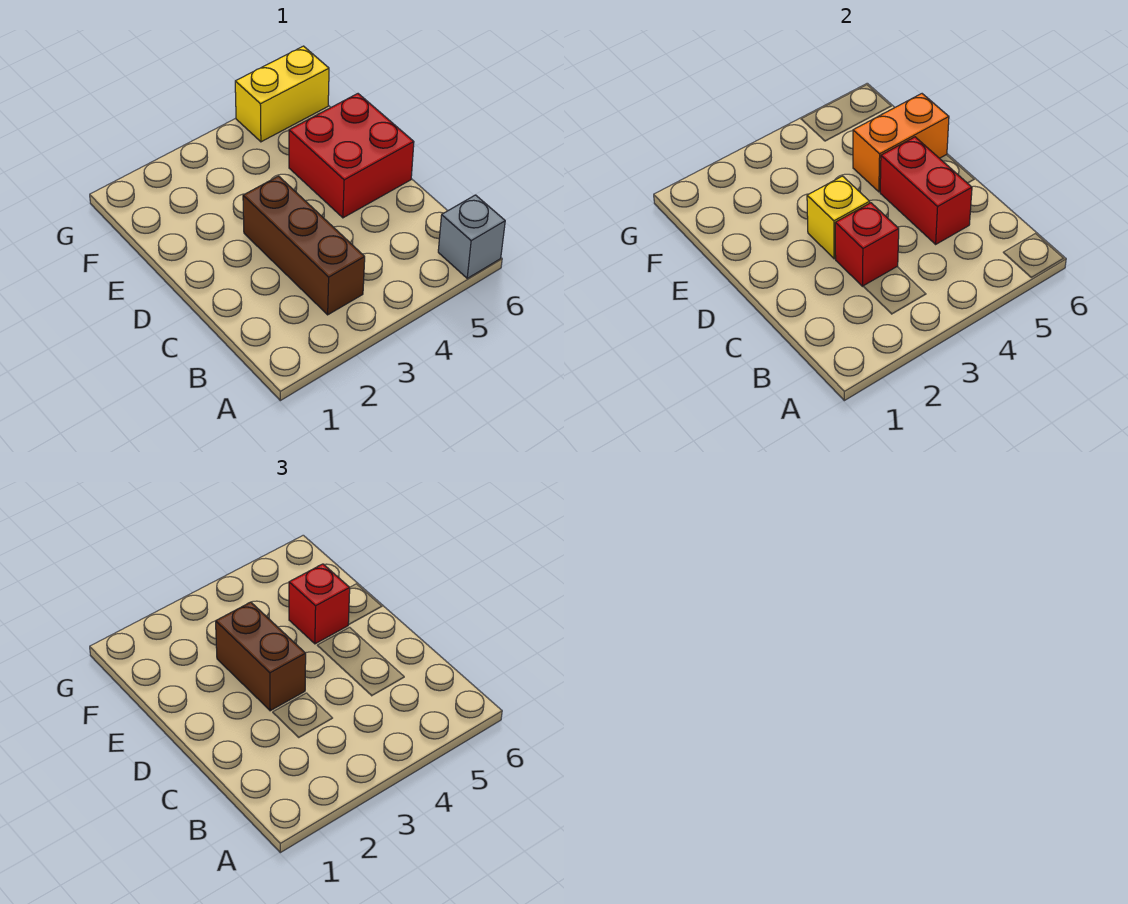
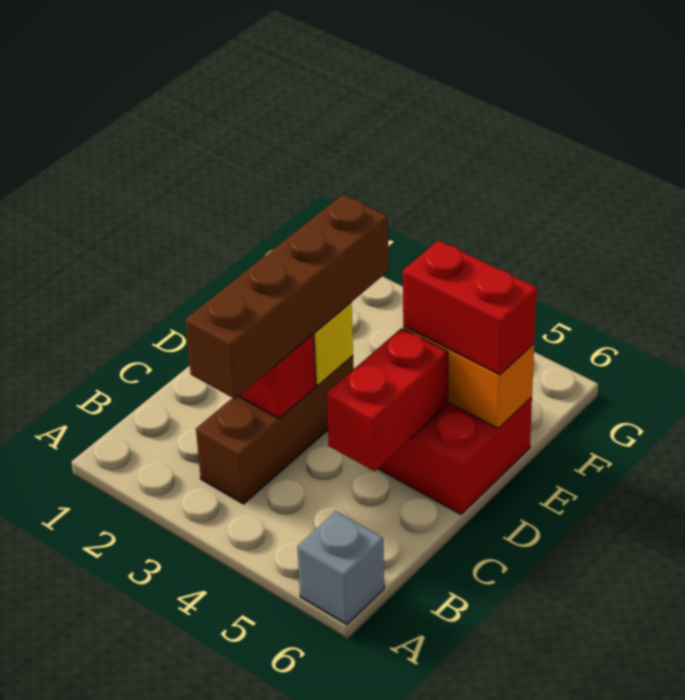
brown brick D3:E3 level 3 -> brown brick B3:E3 level 3
red brick E5 level 3 -> red brick E5:E6 level 3
yellow brick G5:G6 level 1 -> none

